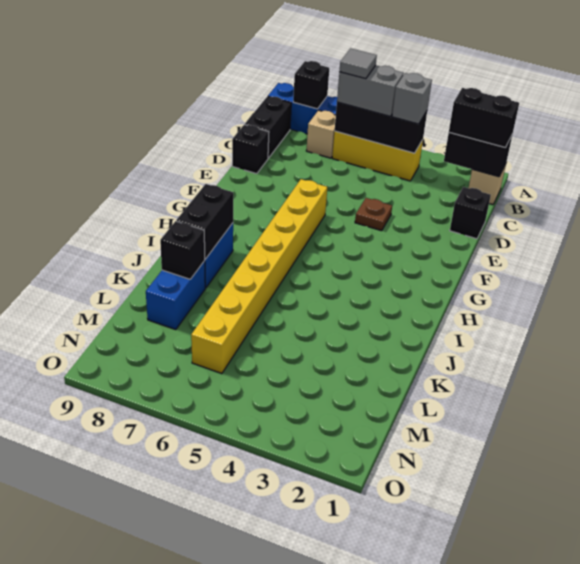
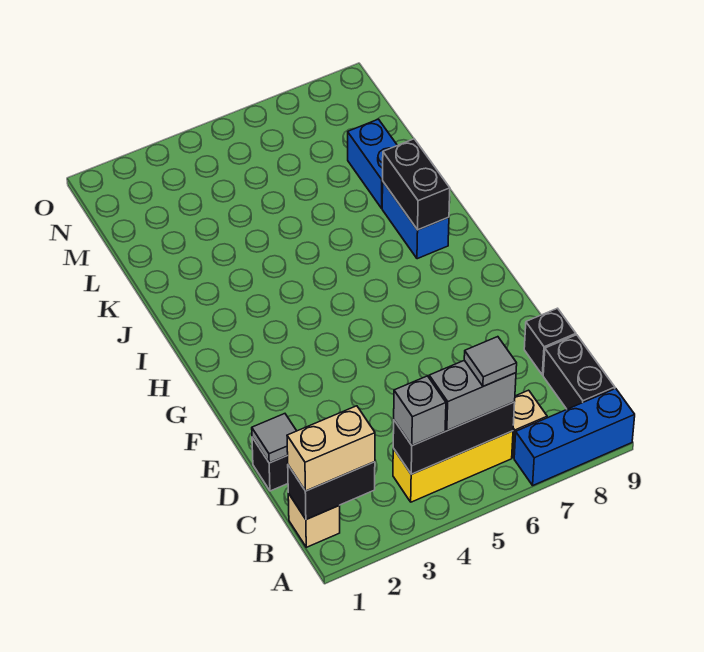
black brick A8 level 2 -> none
black brick B1:B2 level 3 -> tan brick B1:B2 level 3
none -> grey tile D1 level 2
brown plate E4 level 1 -> none
yellow brick F6:M6 level 1 -> none
black brick K8 level 2 -> none

